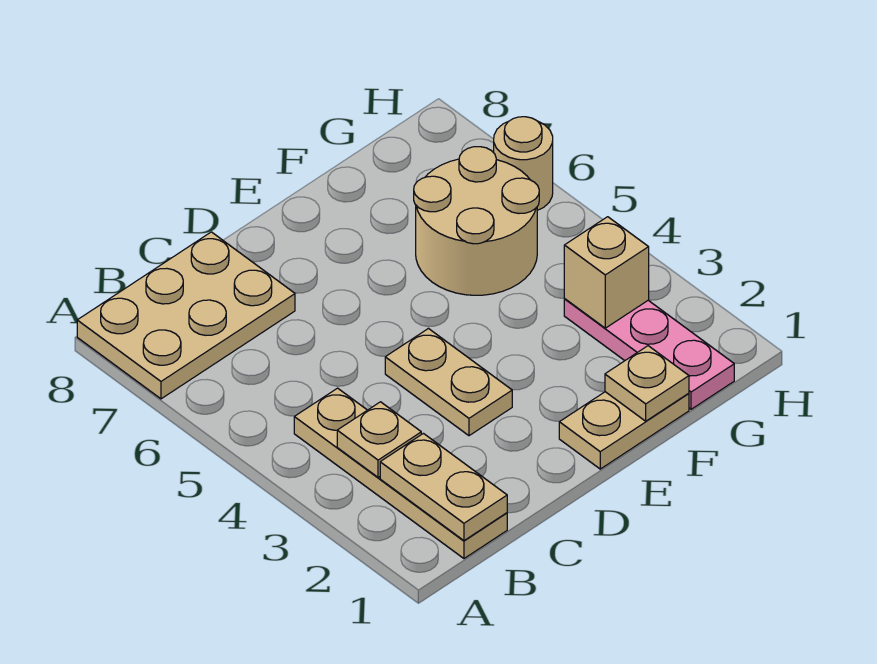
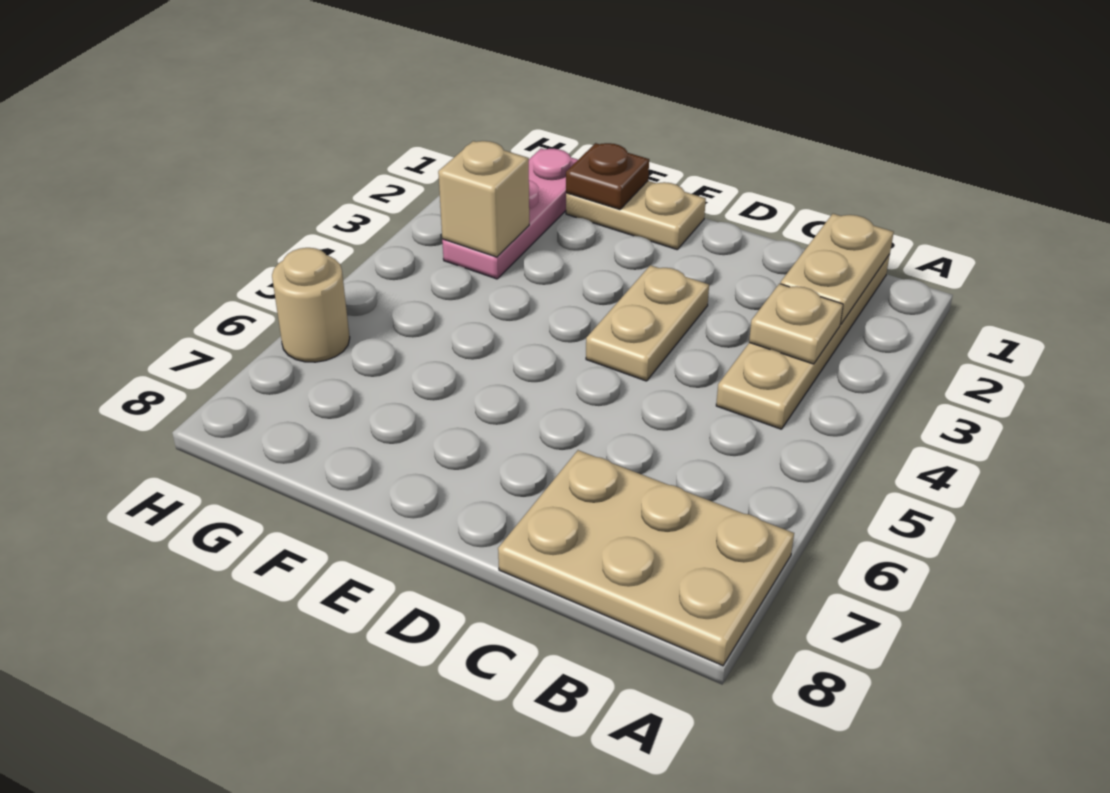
tan plate F1 level 2 -> brown plate F1 level 2
tan round brick F5:G6 level 1 -> none

